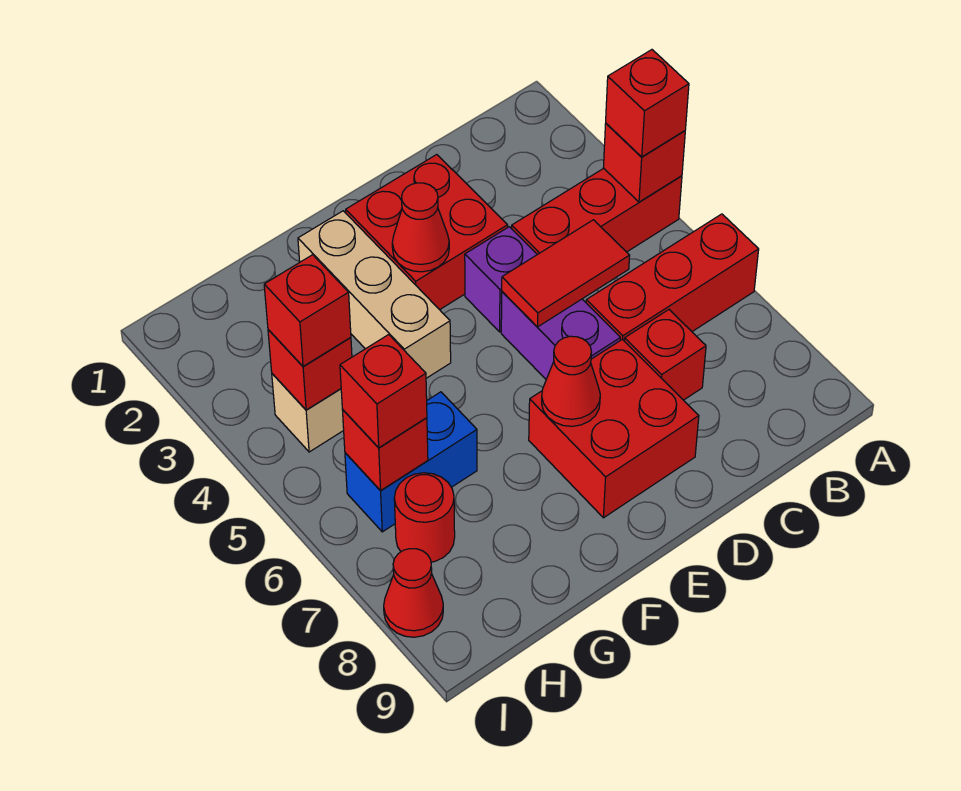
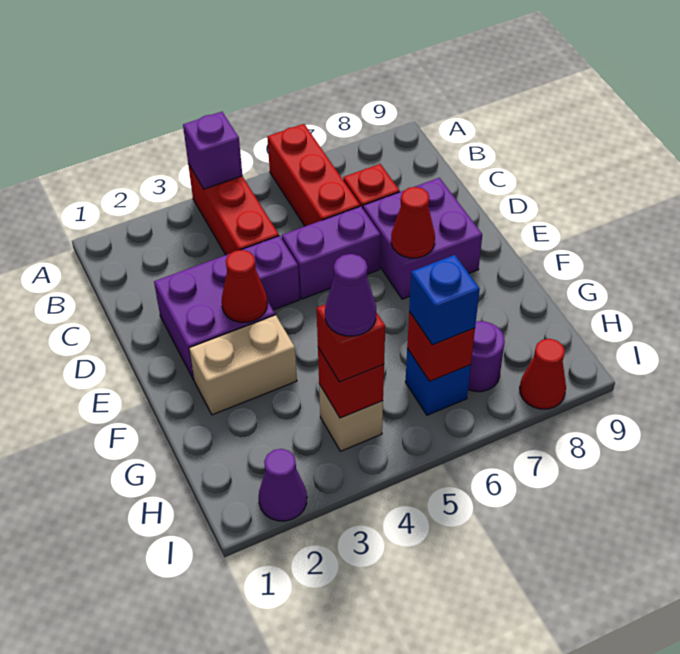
red brick A4 level 2 -> purple brick A4 level 2
red brick A4 level 3 -> none
red tile C5:D5 level 2 -> none
red brick D2:E3 level 1 -> purple brick D2:E3 level 1
red brick D7:E8 level 1 -> purple brick D7:E8 level 1
tan brick F2:F4 level 1 -> tan brick F2:F3 level 1
blue brick G6:H6 level 1 -> blue brick H6 level 1
none -> purple cone H4 level 4
red brick H6 level 3 -> blue brick H6 level 3
red round brick H7 level 1 -> purple round brick H7 level 1
none -> purple cone I2 level 1

